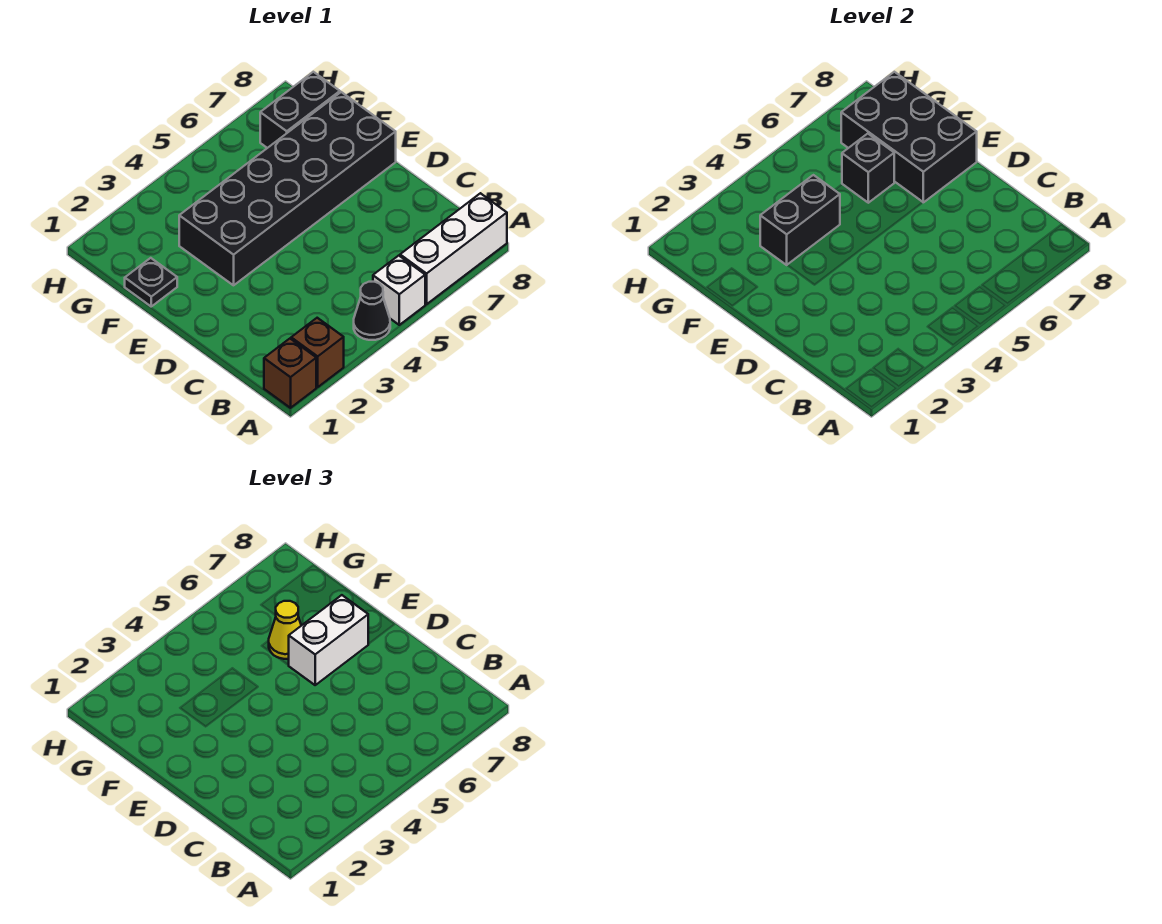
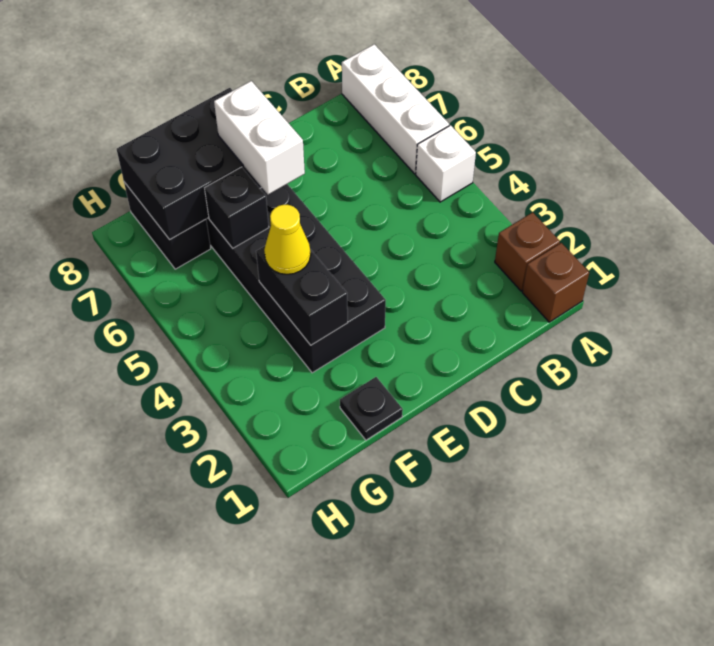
black cone A4 level 1 -> none
yellow cone F6 level 3 -> yellow cone F4 level 3

